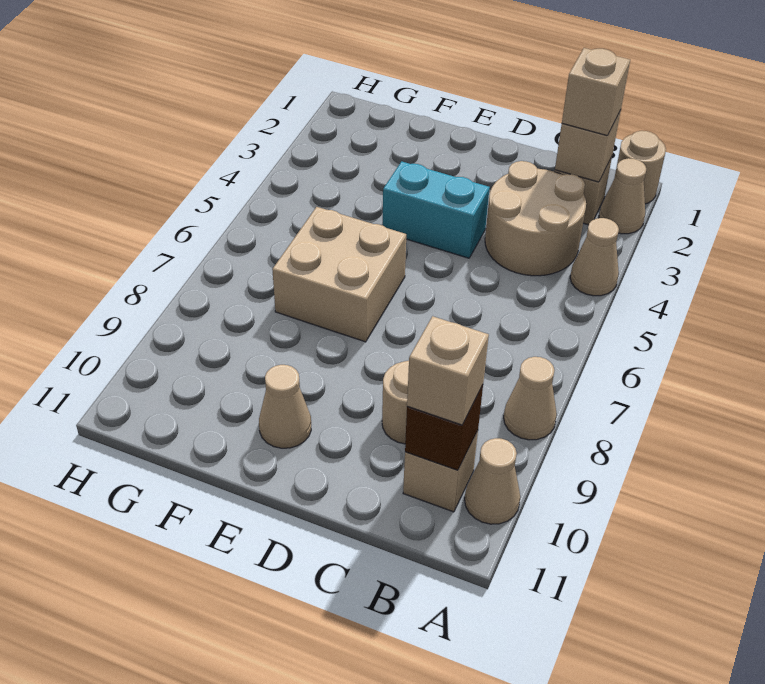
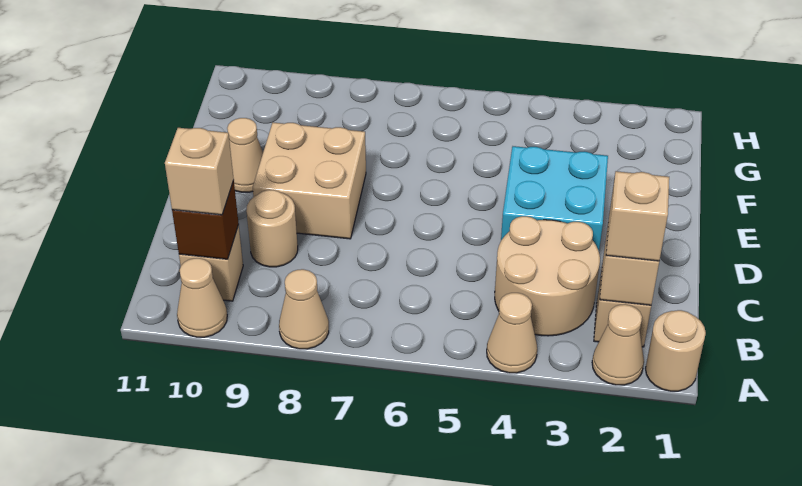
cyan brick D4:E4 level 1 -> cyan brick D3:E4 level 1
tan brick E6:F7 level 1 -> tan brick D8:E9 level 1

